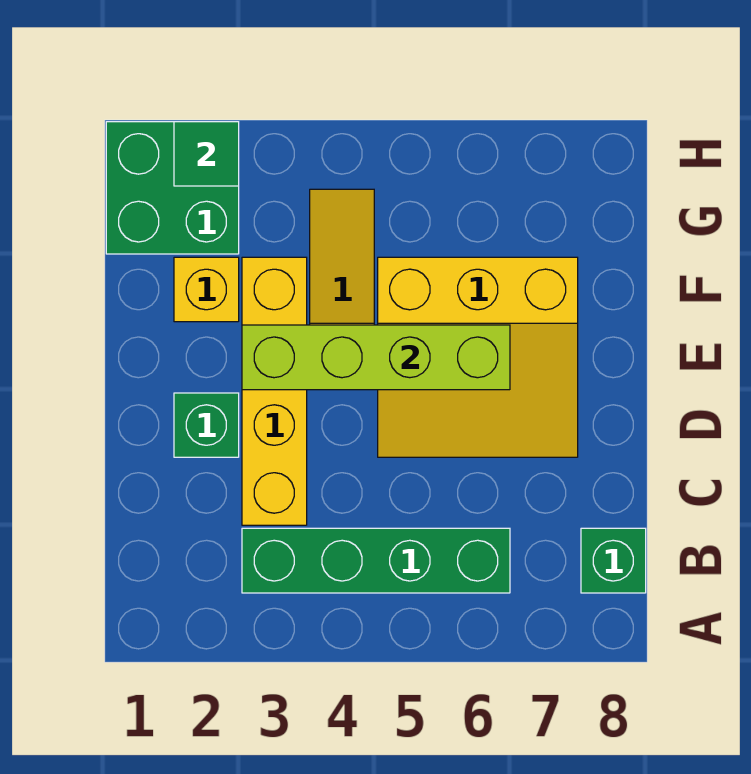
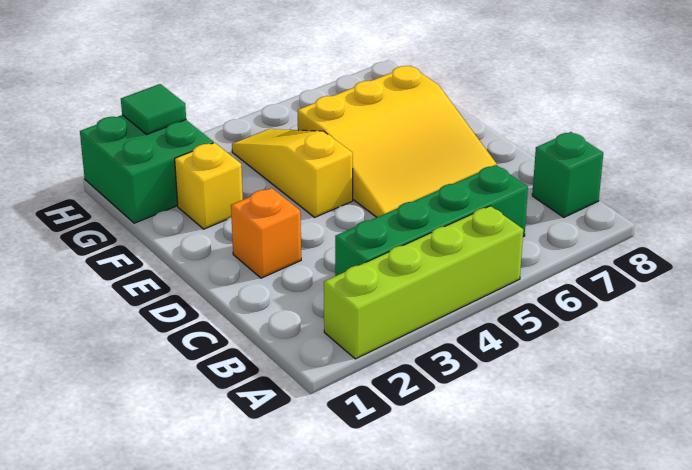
yellow brick C3:F3 level 1 -> none
green brick D2 level 1 -> orange brick D2 level 1
lime brick E3:E6 level 2 -> lime brick A2:A5 level 1

